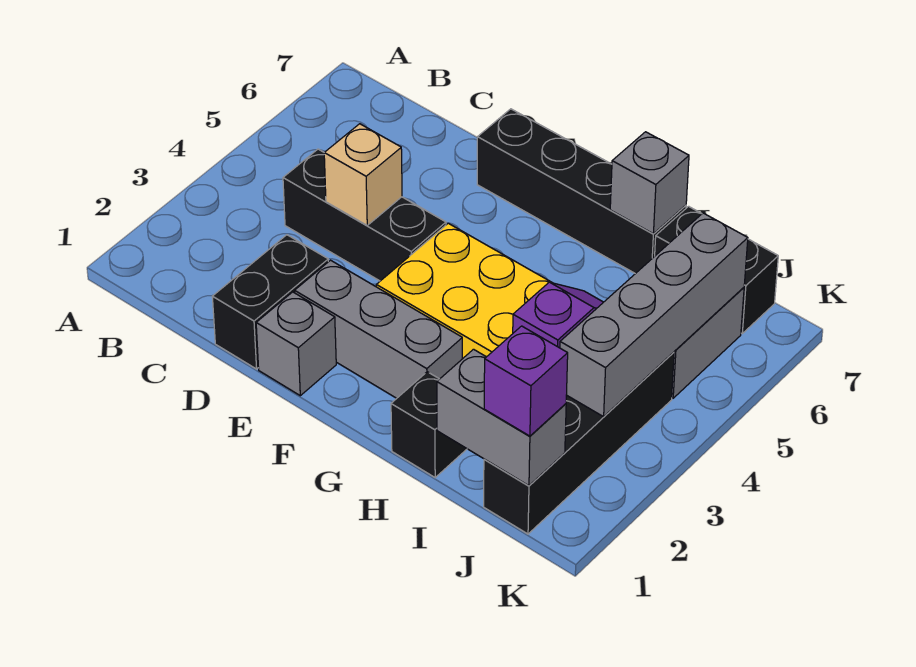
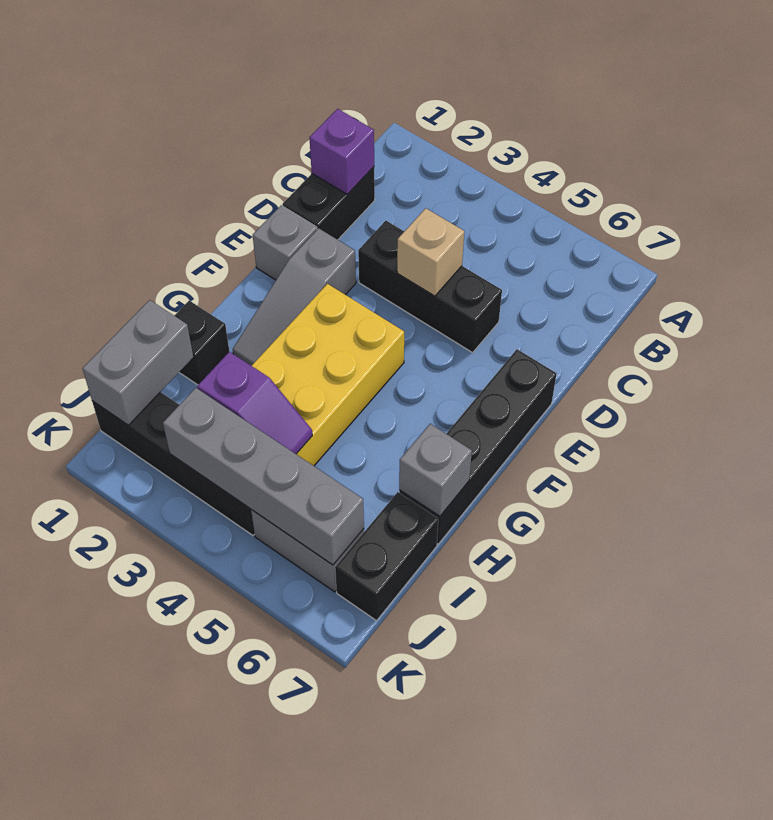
black brick C4:E4 level 1 -> black brick D3:D5 level 1
black brick D1:D2 level 1 -> black brick C1:D1 level 1
grey brick E2:G2 level 1 -> grey slope E2:G2 level 1 top E
purple brick J1 level 3 -> purple brick C1 level 2

